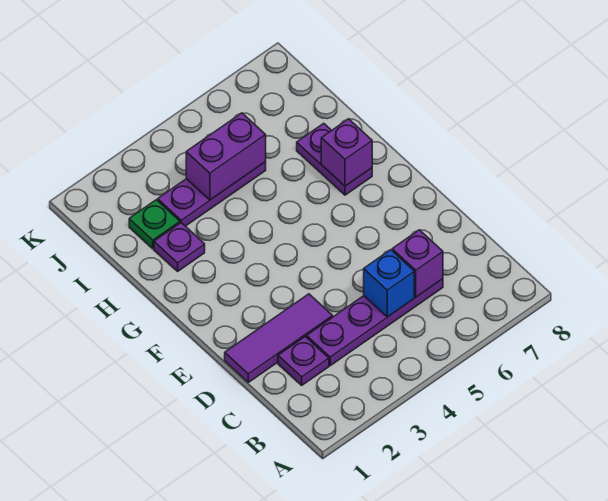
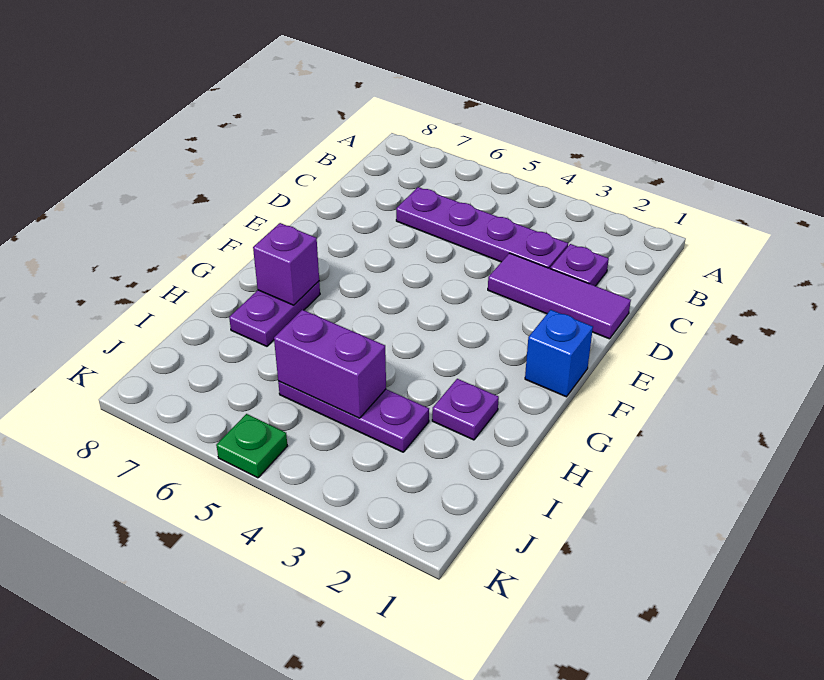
blue brick C5 level 2 -> blue brick F1 level 1
purple brick C6 level 2 -> none
green plate I2 level 1 -> green plate K5 level 1

